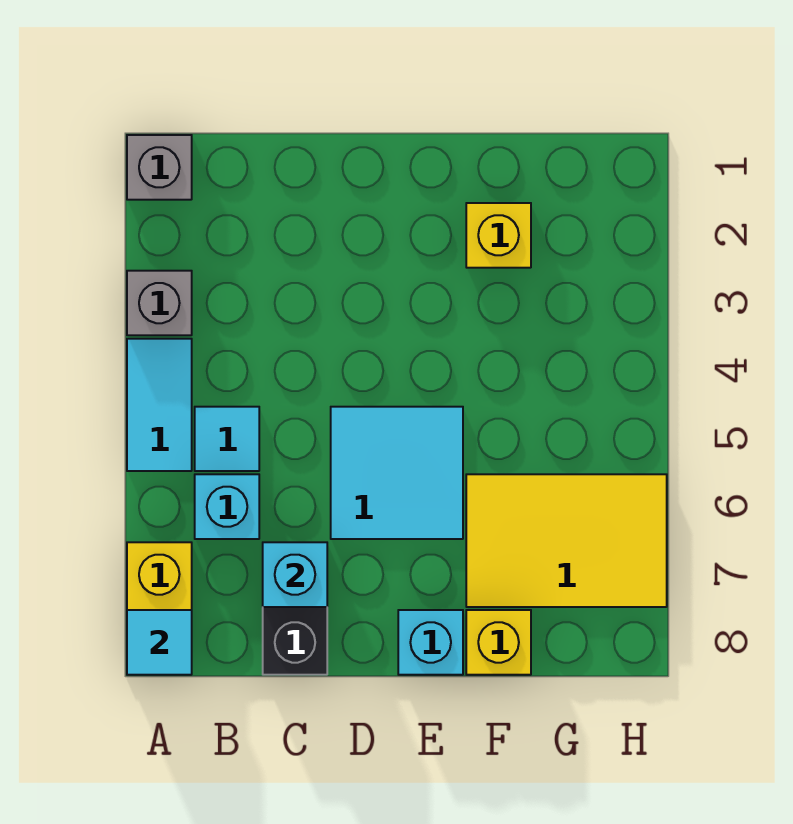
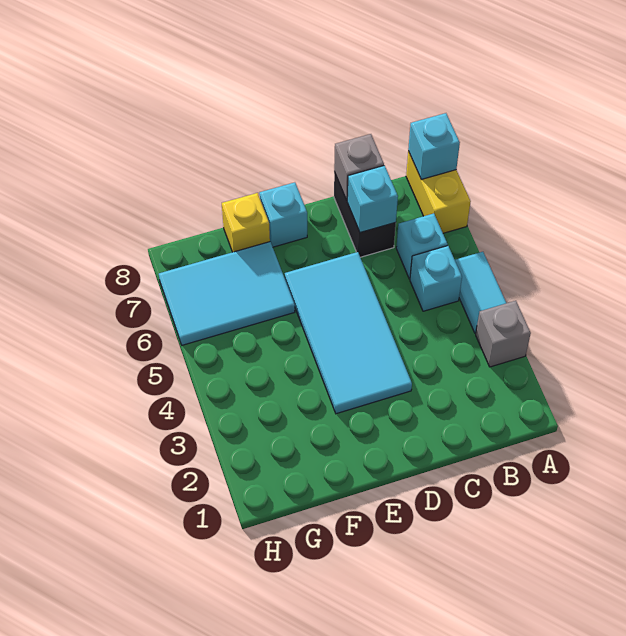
grey brick A1 level 1 -> grey brick C8 level 2
cyan tile A8 level 2 -> cyan brick A8 level 2
cyan tile B5 level 1 -> cyan brick B5 level 1
cyan tile D5:E6 level 1 -> cyan tile D3:E6 level 1
yellow brick F2 level 1 -> none
yellow tile F6:H7 level 1 -> cyan tile F6:H7 level 1

